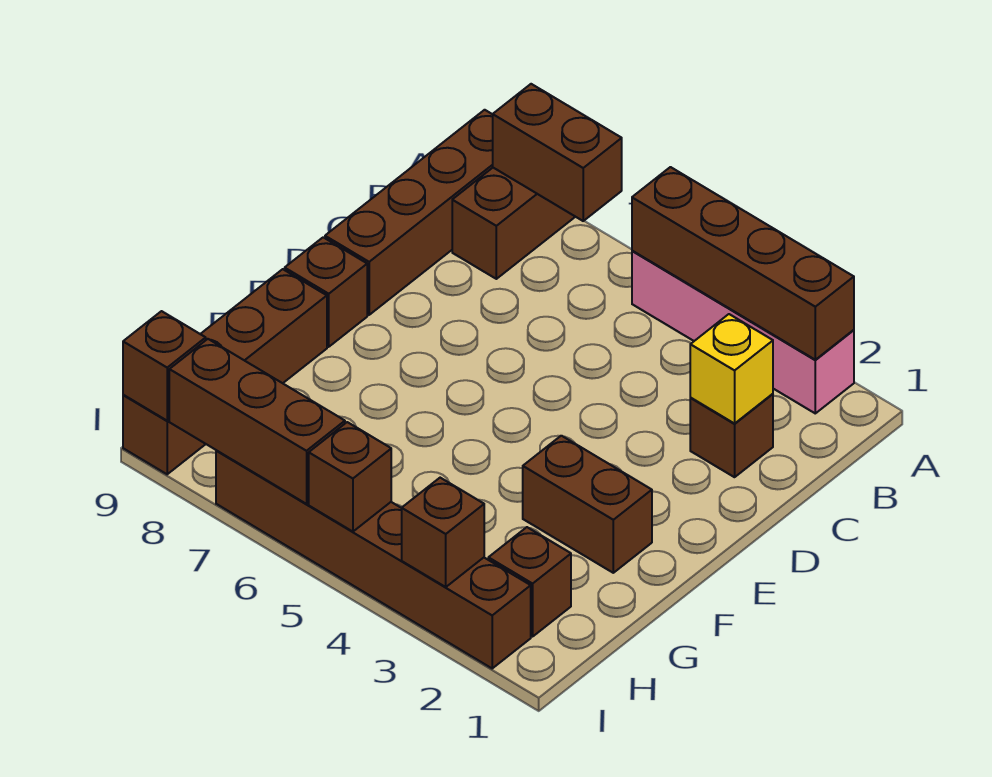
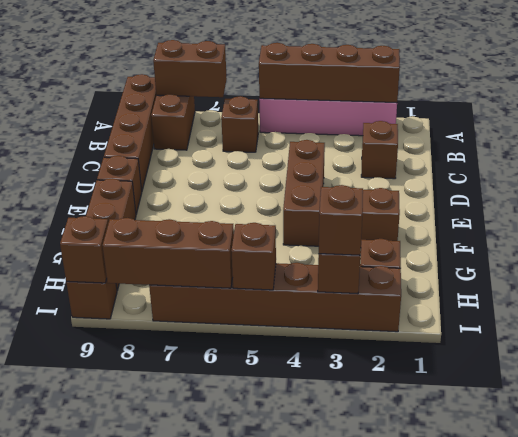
none -> brown brick B6 level 1
yellow brick C2 level 2 -> none
none -> brown brick D4:F4 level 1
none -> brown brick I3 level 3

